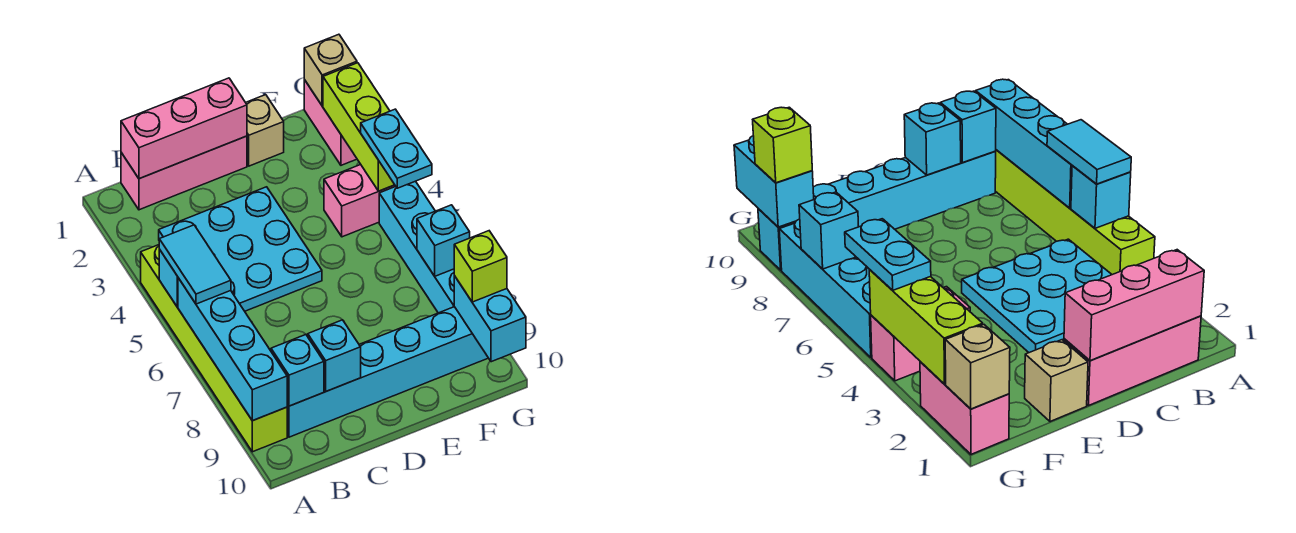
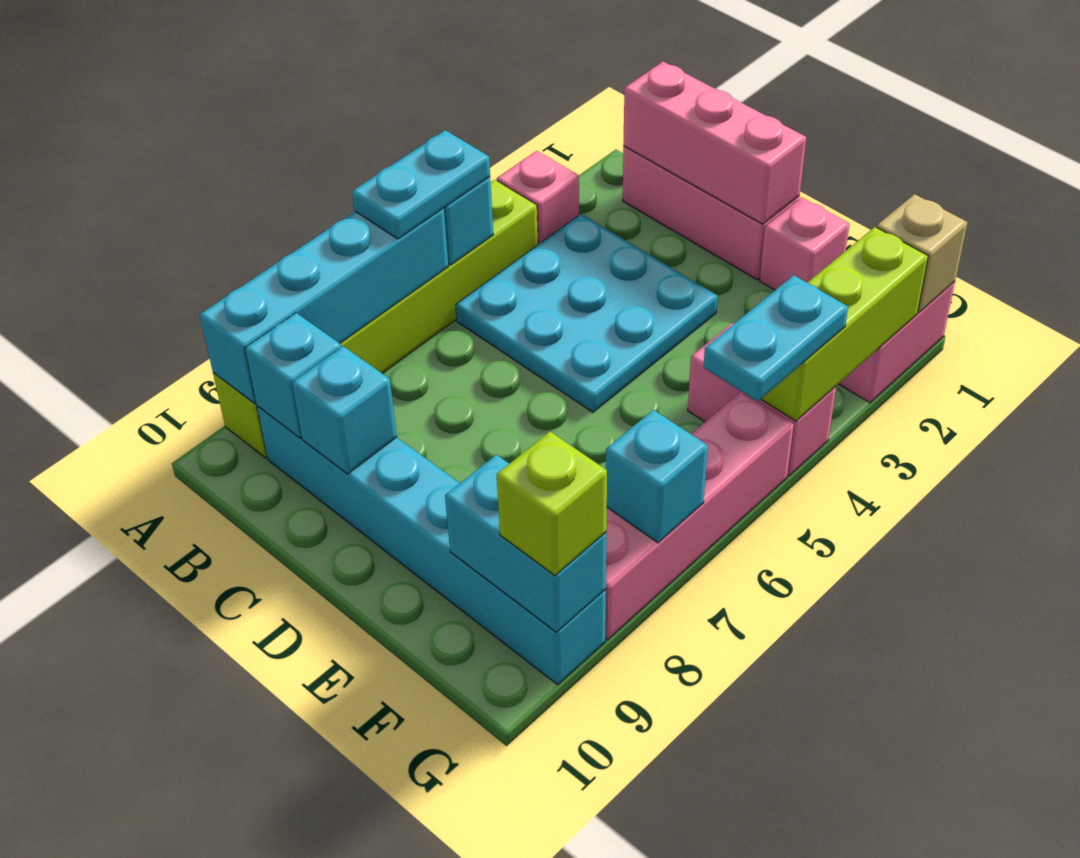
none -> pink brick A3 level 1
cyan tile A5:A6 level 3 -> cyan plate A5:A6 level 3
tan brick E1 level 1 -> pink brick E1 level 1
cyan brick G5:G8 level 1 -> pink brick G5:G8 level 1
cyan brick G9:G10 level 2 -> cyan brick F9:G9 level 2

